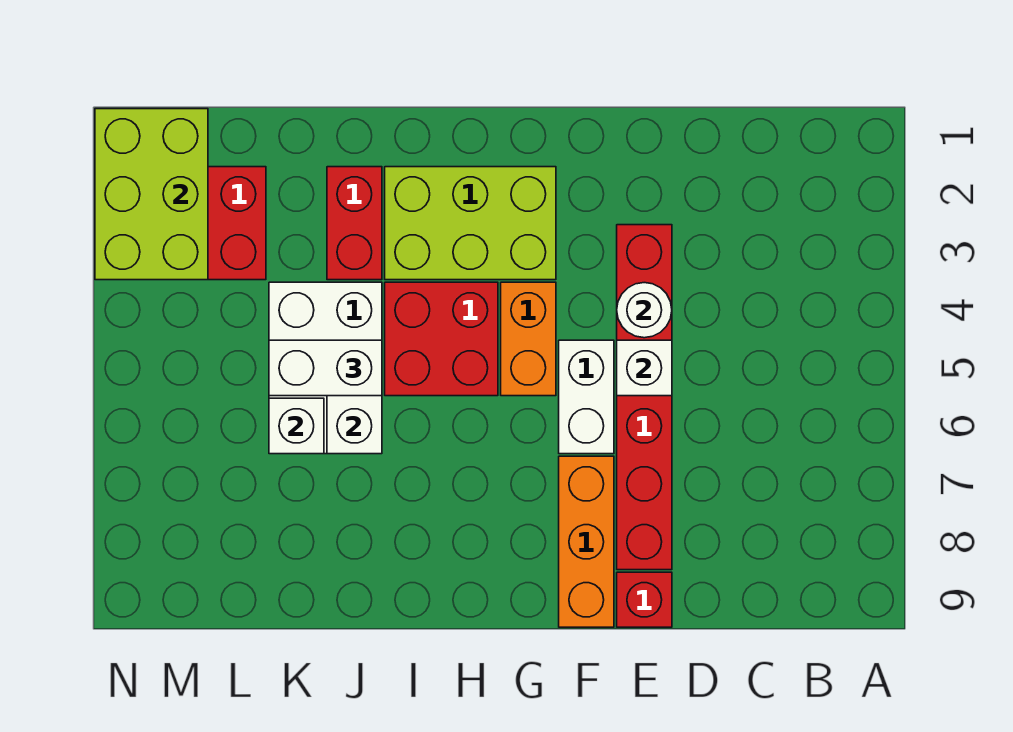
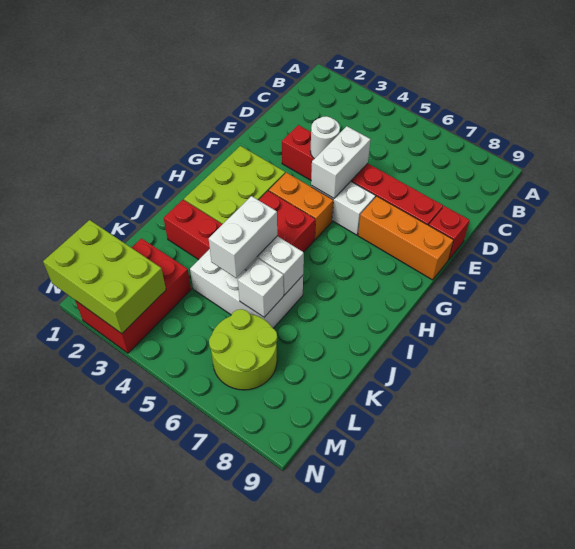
white brick E5 level 2 -> white brick E5:F5 level 2
none -> lime round brick L6:M7 level 1

